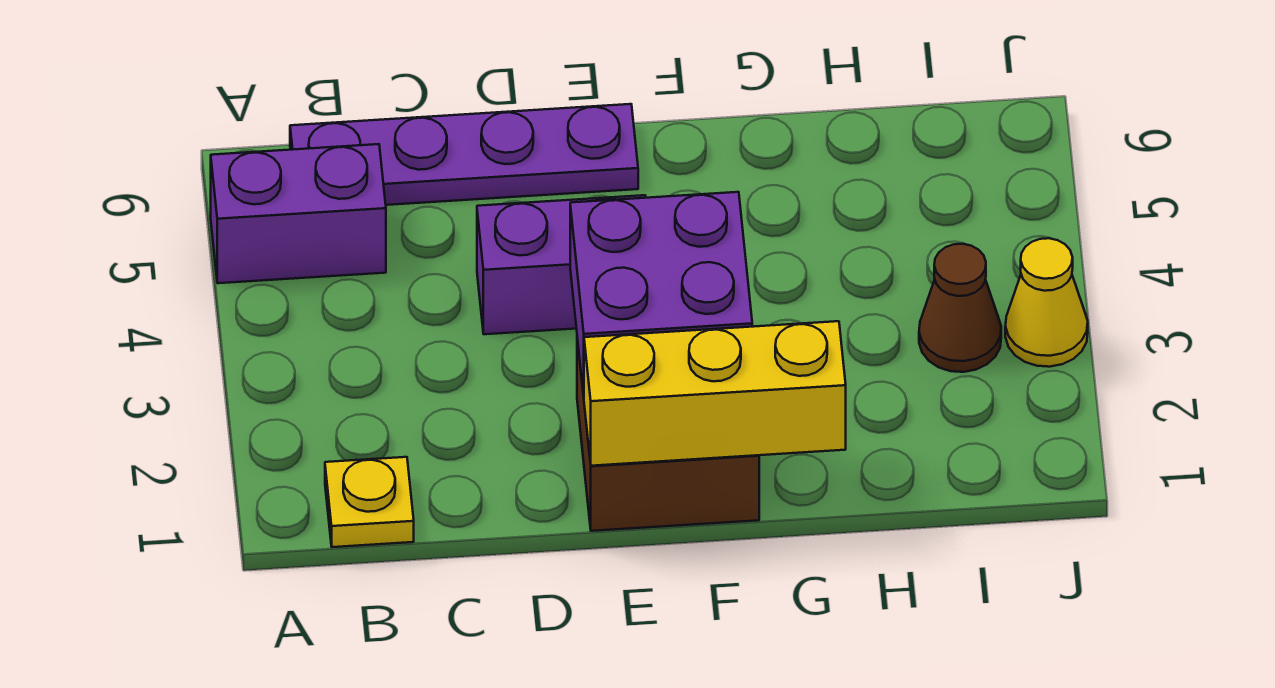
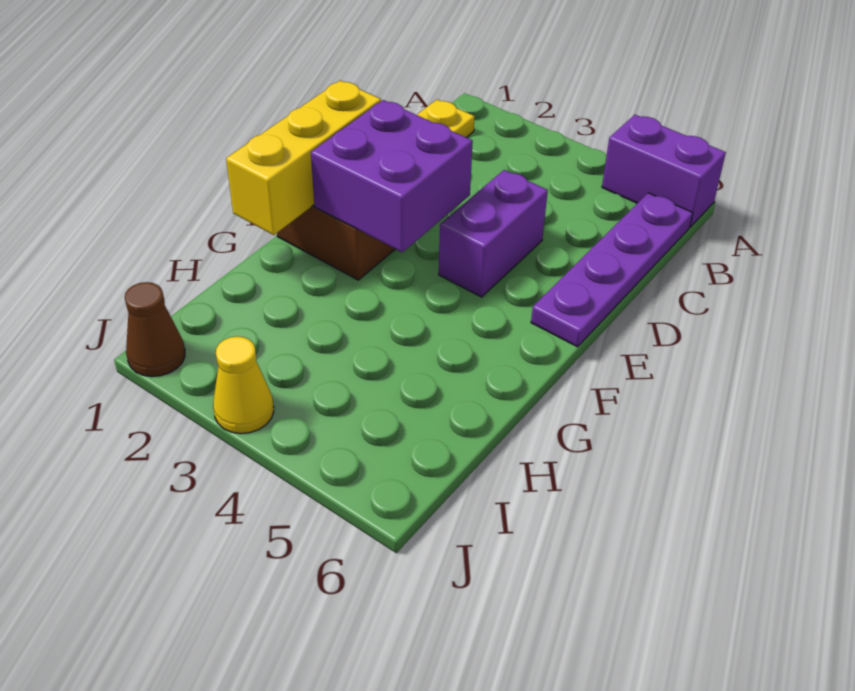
purple brick A5:B5 level 1 -> purple brick A5:A6 level 1
brown cone I3 level 1 -> brown cone J1 level 1

